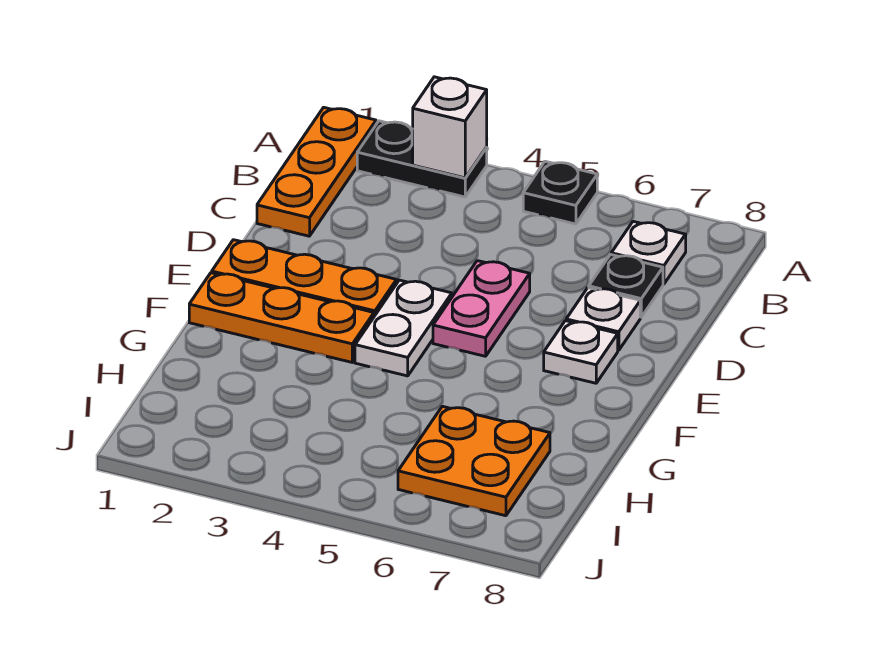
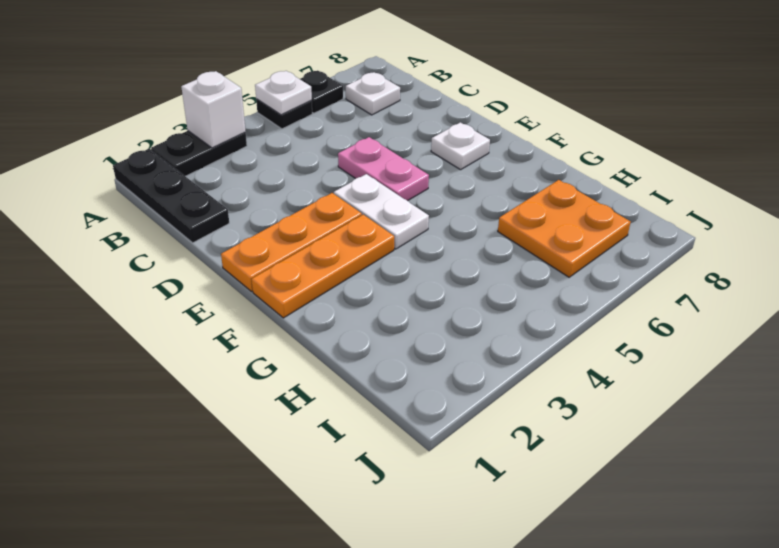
orange plate A1:C1 level 1 -> black plate A1:C1 level 1
black plate C7 level 1 -> black plate A6 level 1
white plate D7 level 1 -> white plate A5 level 2

